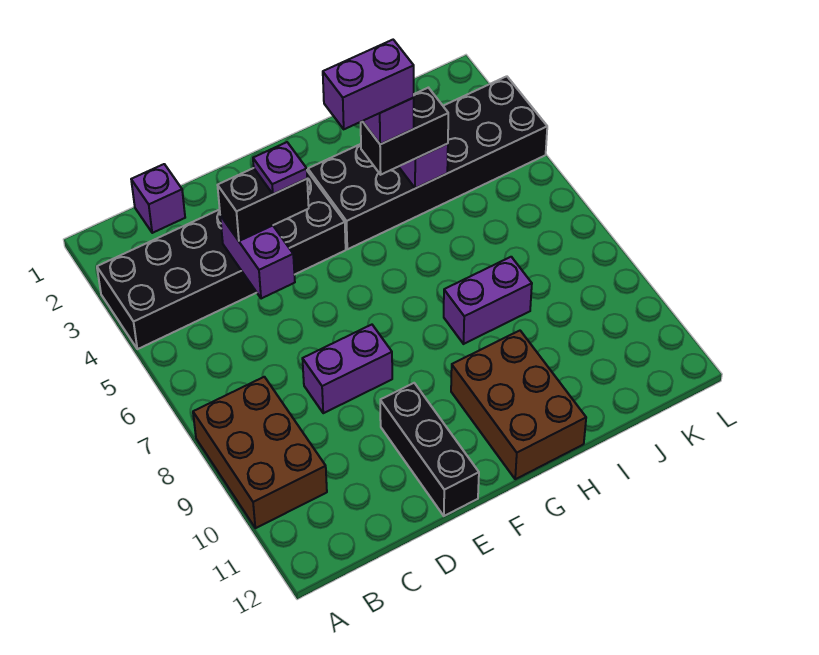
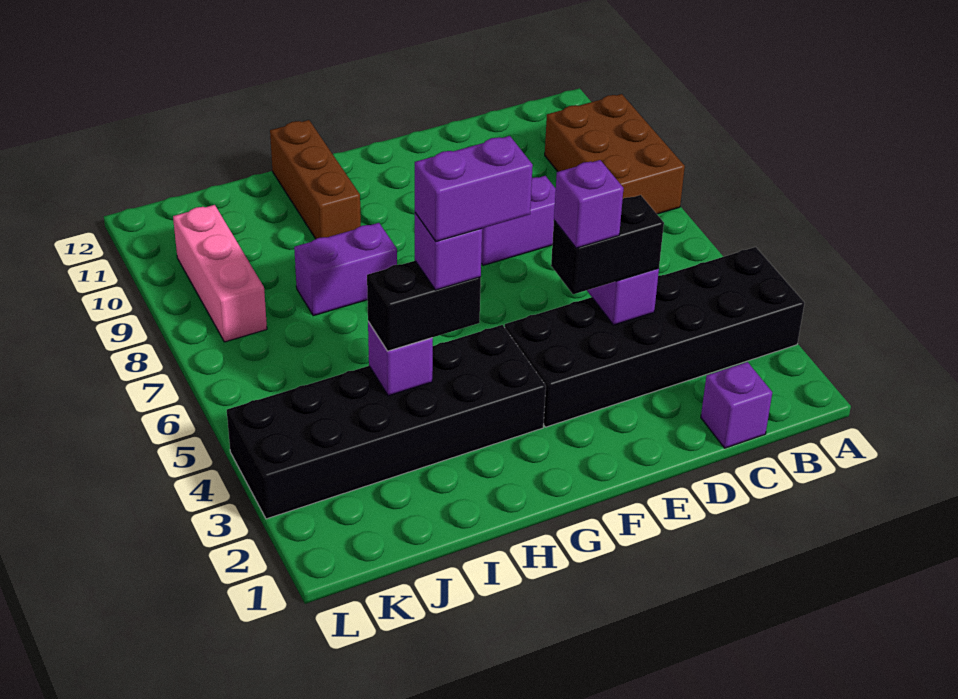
purple plate E4 level 4 -> purple brick E4 level 4
black brick E10:E12 level 1 -> none
brown brick G10:H12 level 1 -> brown brick H10:H12 level 1
none -> pink brick K8:K10 level 1

